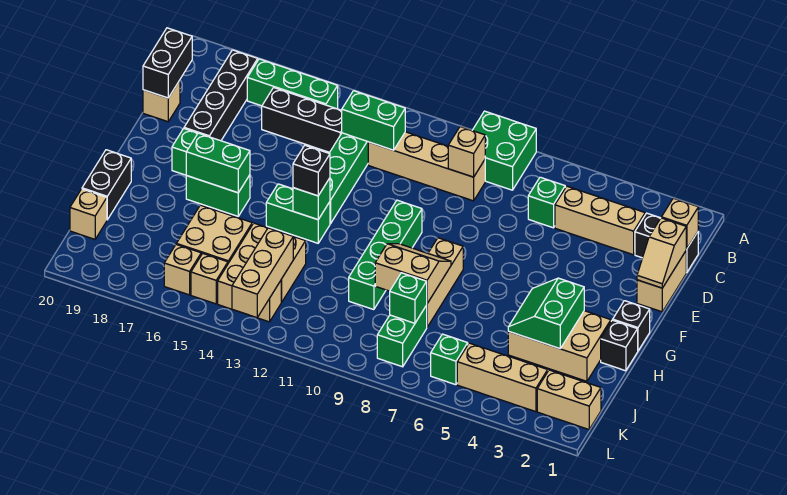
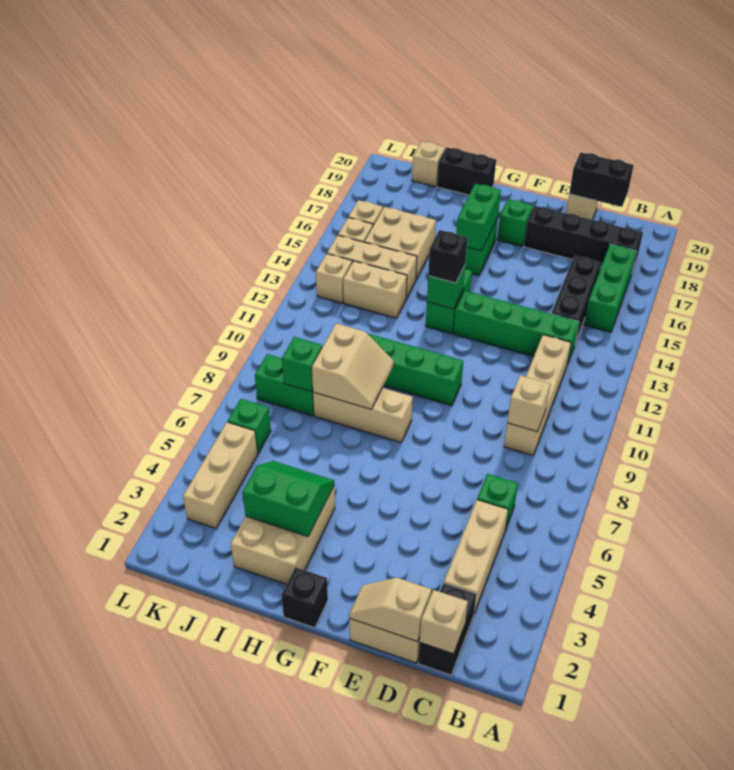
green brick A8:B9 level 1 -> none
green brick C12:C13 level 2 -> none
black brick H1 level 1 -> none
tan brick J13:L13 level 2 -> none
tan brick K1:K2 level 1 -> none

